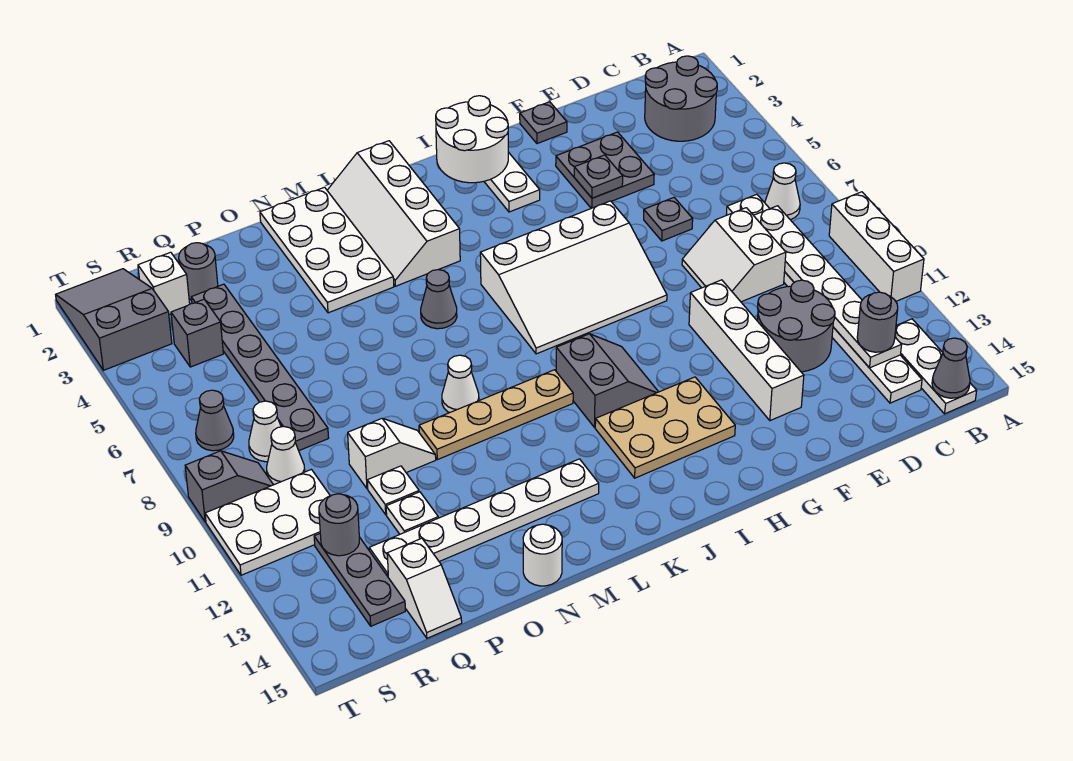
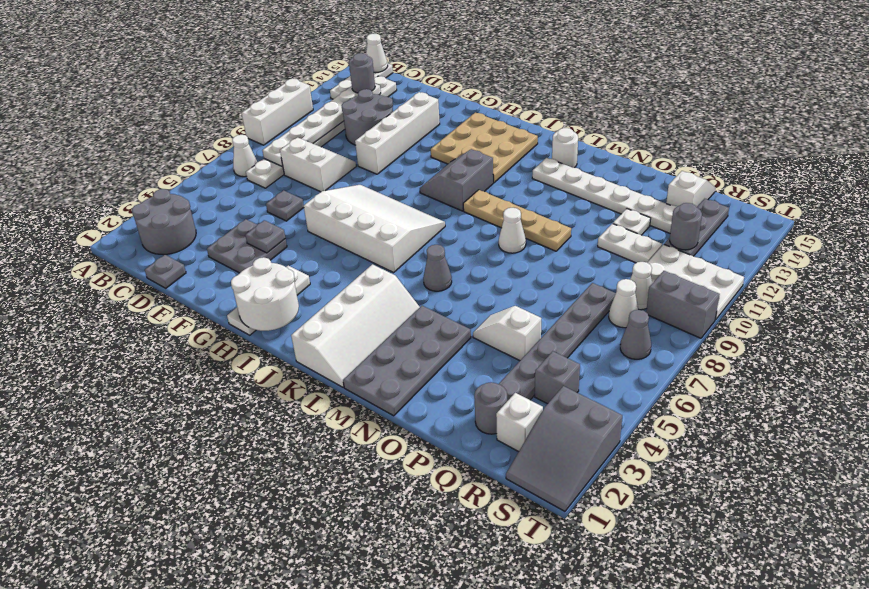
grey cone B15 level 2 -> white cone B15 level 2
white slope D8:E9 level 1 top D -> white slope D8:E9 level 1 top 8
grey plate F1 level 1 -> grey plate D1 level 1
tan plate H12:J13 level 1 -> tan plate H12:J14 level 1
white plate M1:N4 level 1 -> grey plate M1:N4 level 1
white round brick N15 level 1 -> white round brick L14 level 1
white slope O10:P10 level 1 top P -> white slope O5:P5 level 1 top P
white plate P11 level 1 -> white plate P11:Q11 level 1
grey slope S9:T9 level 1 top T -> grey brick S9:T9 level 1

